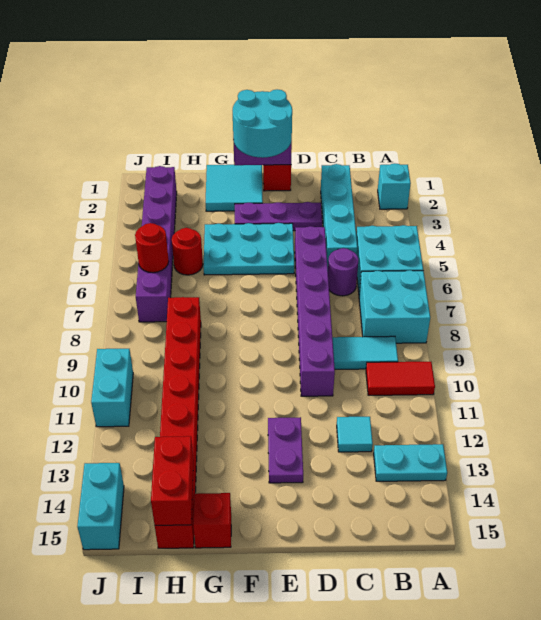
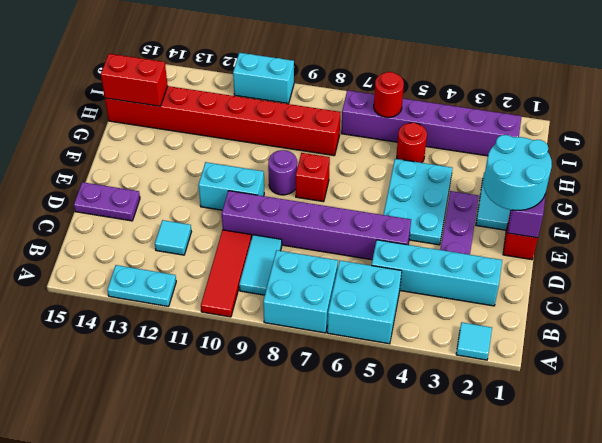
cyan brick A2 level 1 -> cyan tile A2 level 1
red tile A10:B10 level 1 -> red tile A10:C10 level 1
cyan plate A13:B13 level 1 -> cyan plate A12:A13 level 1
purple round brick C6 level 1 -> purple round brick F9 level 1
purple plate E12:E13 level 1 -> purple plate D14:D15 level 1
red brick G15 level 1 -> red brick F8 level 1
cyan brick J14:J15 level 1 -> cyan brick E10:E11 level 1

